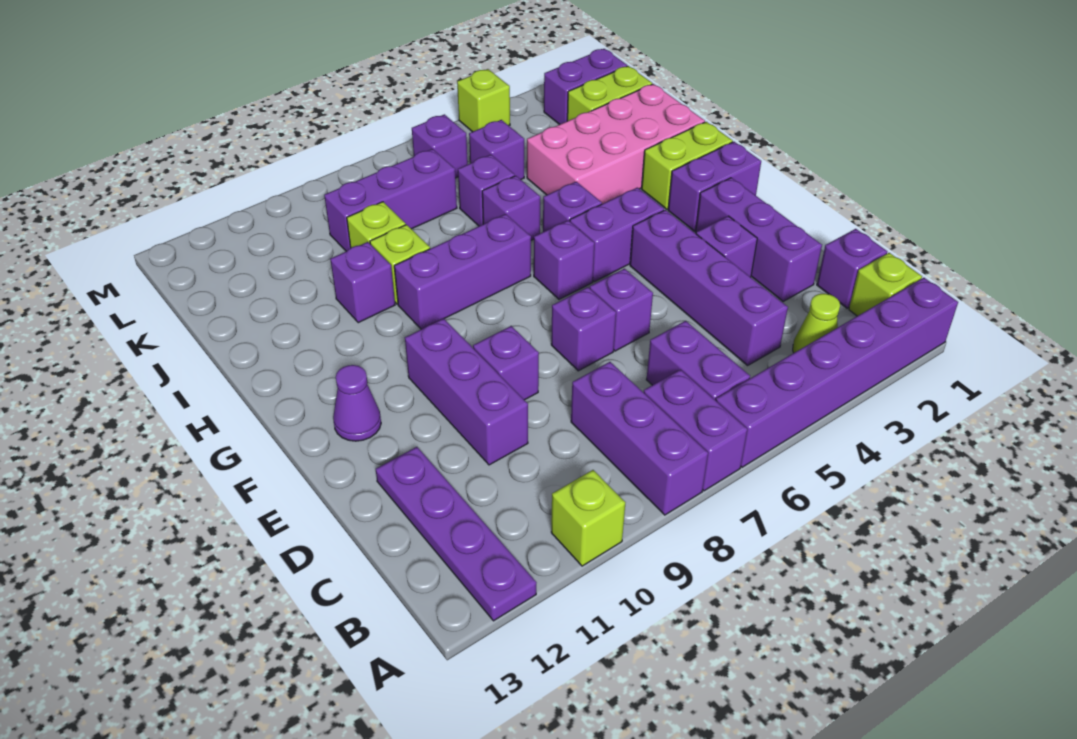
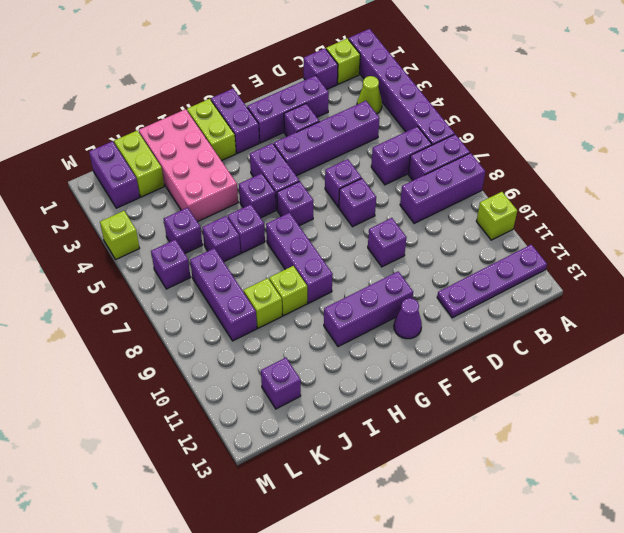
purple brick D10:F10 level 1 -> purple brick F11:H11 level 1
purple brick I10 level 1 -> purple brick K12 level 1

